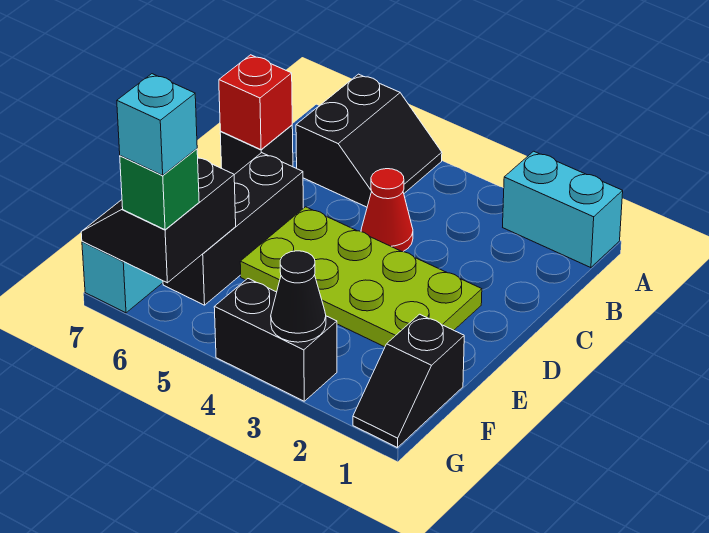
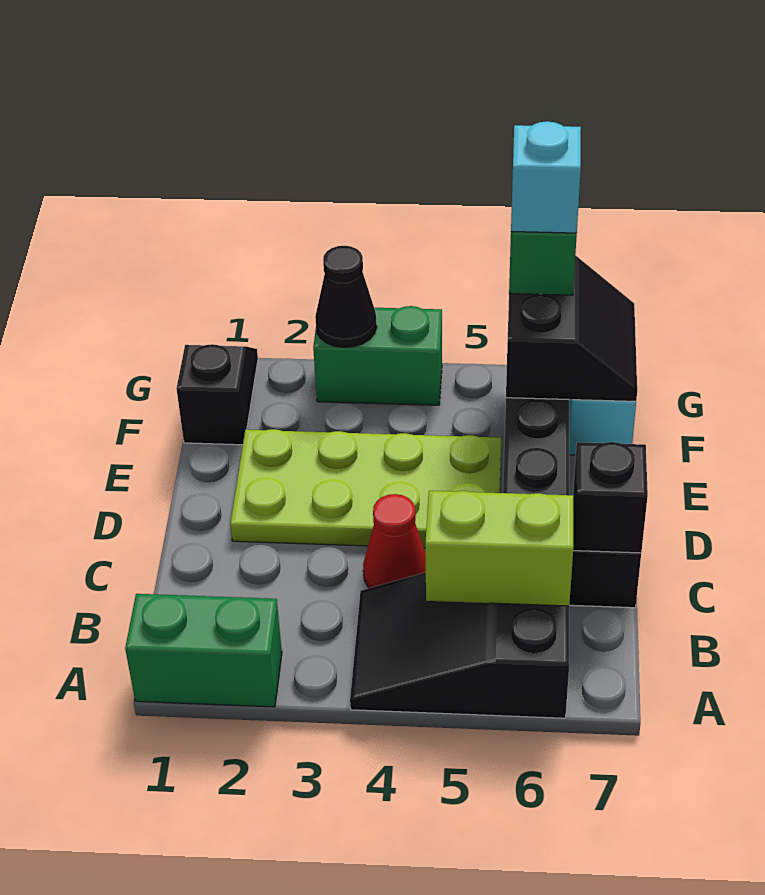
cyan brick A1:A2 level 1 -> green brick A1:A2 level 1
black slope A5:B6 level 1 top 6 -> black slope A4:B6 level 1 top 6
none -> lime brick B5:B6 level 2
red brick C7 level 2 -> black brick C7 level 2
black brick G3:G4 level 1 -> green brick G3:G4 level 1

